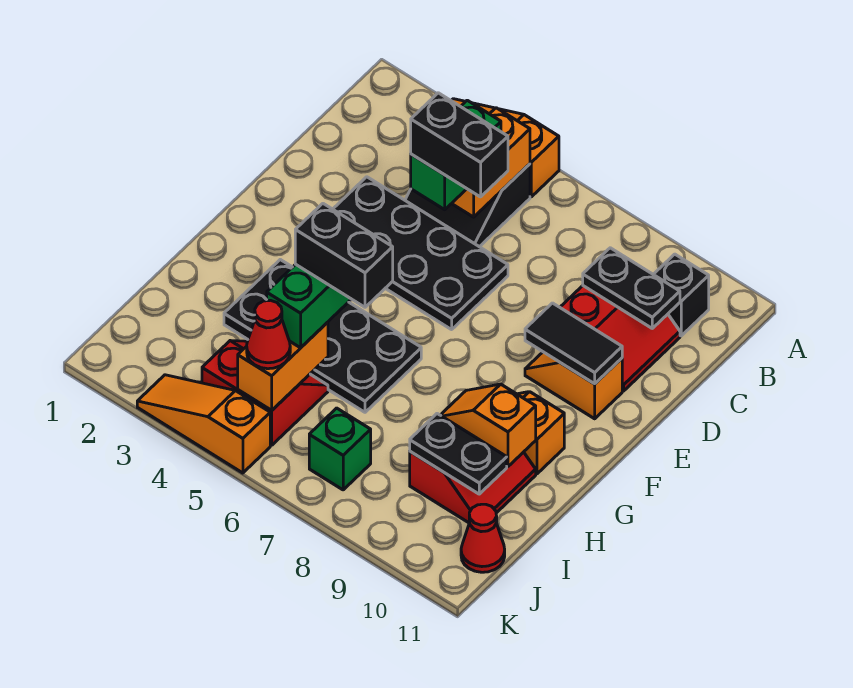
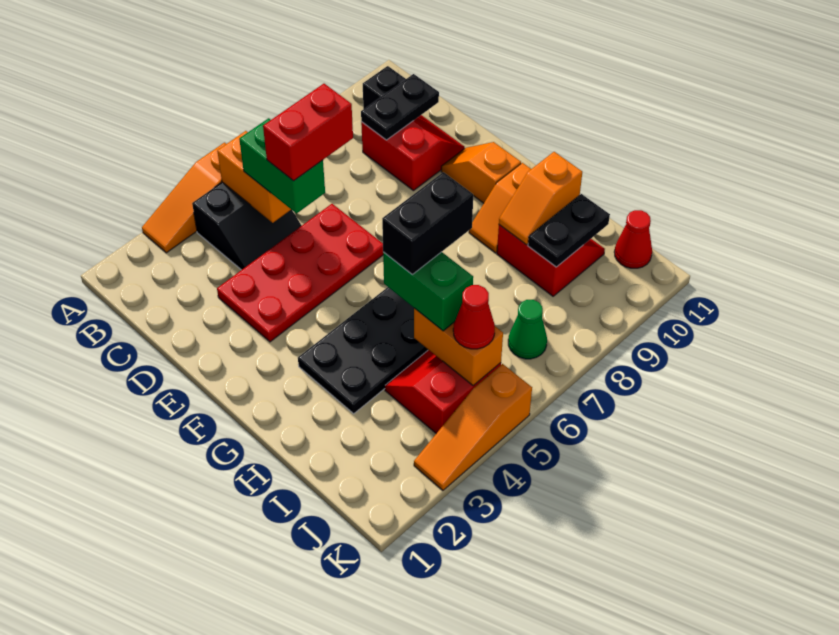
black plate D3:E6 level 1 -> red plate D3:E6 level 1
black brick D5:D6 level 4 -> red brick D5:D6 level 4
orange slope E9:E10 level 1 top 10 -> orange slope E10:F10 level 1 top F
black tile E9:E10 level 2 -> none
green brick J7 level 1 -> green cone J7 level 1

